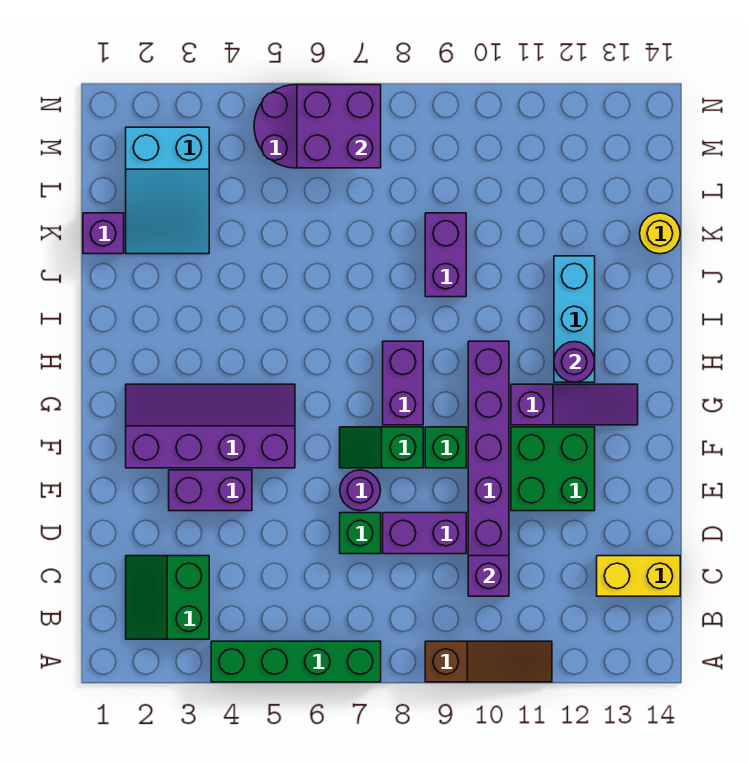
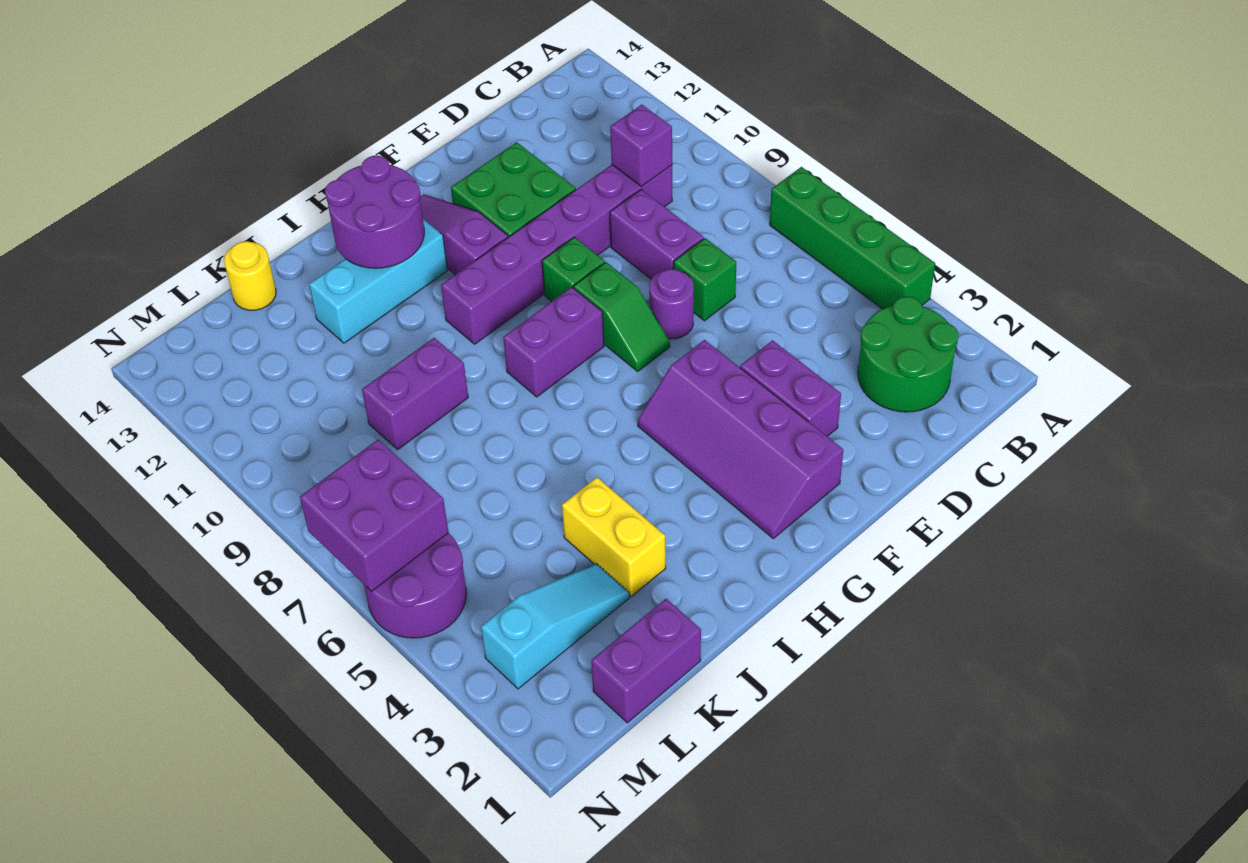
brown slope A9:A11 level 1 top 9 -> none
green slope B2:C3 level 1 top 3 -> green round brick B2:C3 level 1
yellow brick C13:C14 level 1 -> yellow brick J3:J4 level 1
purple round brick H12 level 2 -> purple round brick H12:I13 level 2
purple brick K1 level 1 -> purple brick K1:L1 level 1
cyan slope K2:M3 level 1 top M -> cyan slope K3:M3 level 1 top M

